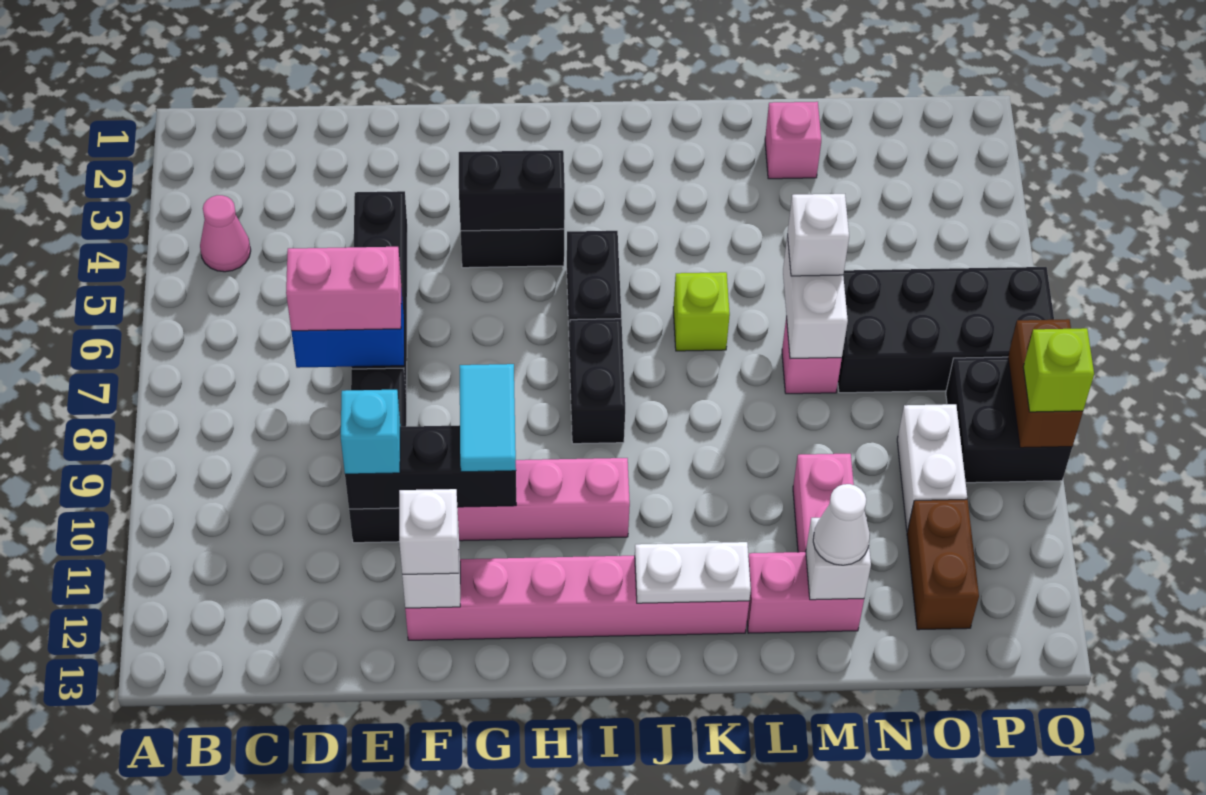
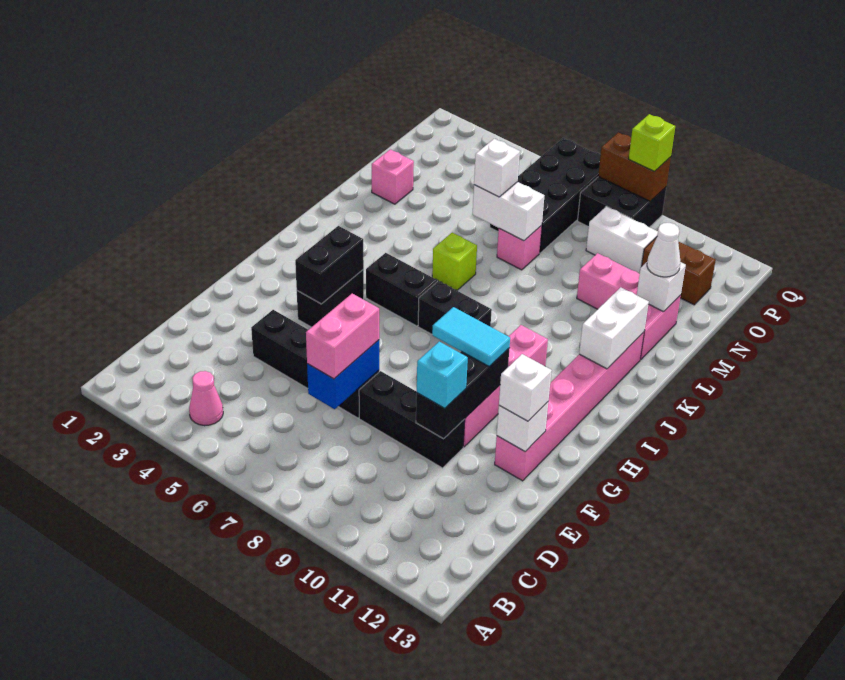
white plate J12:K12 level 2 -> white brick J12:K12 level 2

